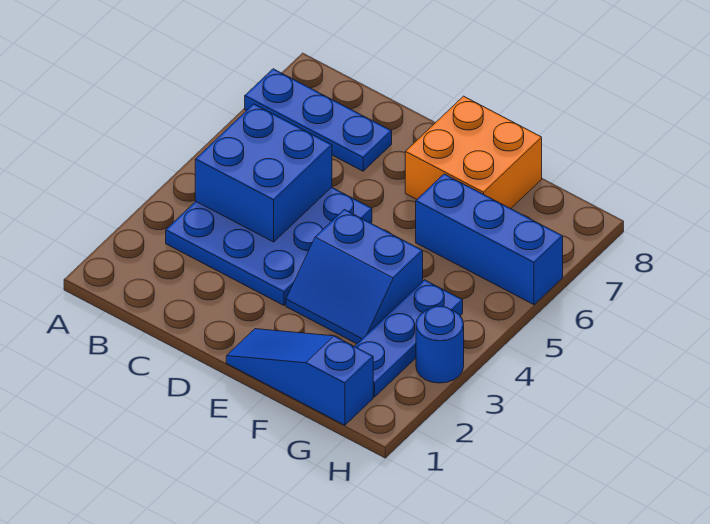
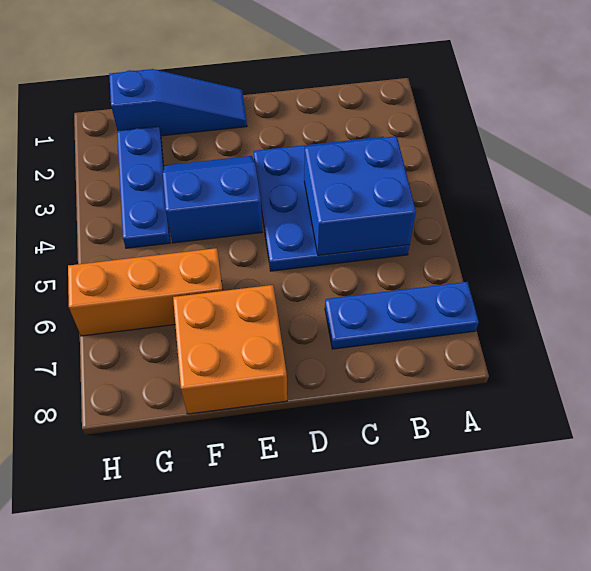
blue brick F6:H6 level 1 -> orange brick F6:H6 level 1
blue round brick H3 level 1 -> none

